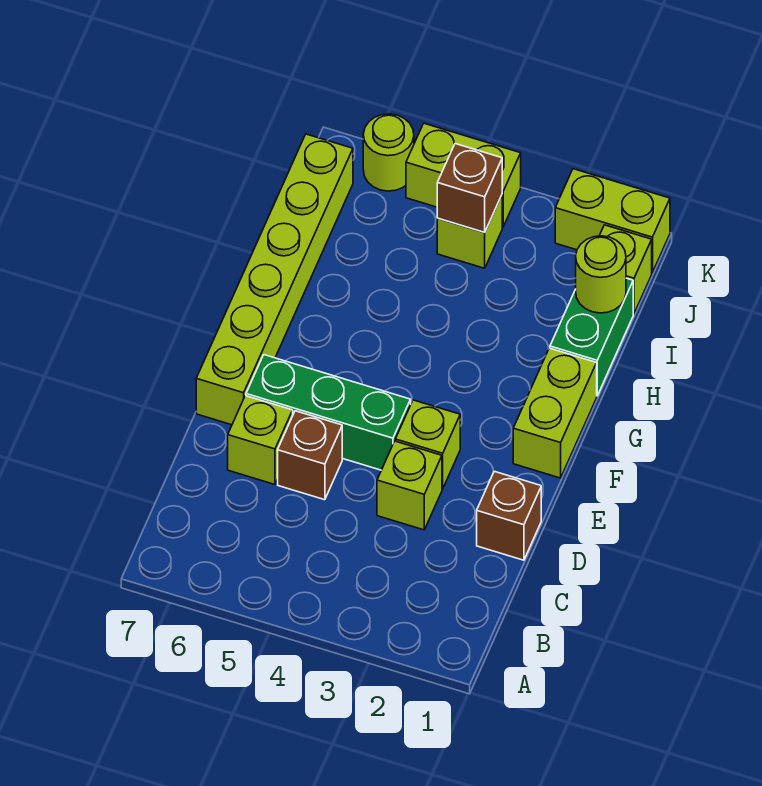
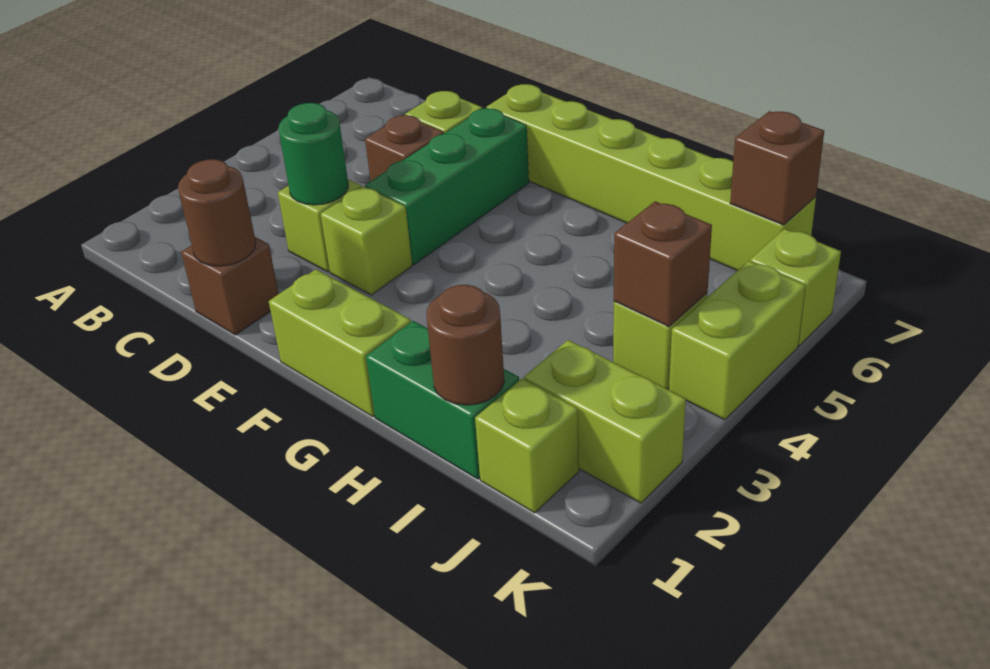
none -> brown round brick D1 level 2
none -> green round brick D3 level 2
lime round brick I1 level 2 -> brown round brick I1 level 2
none -> brown brick J7 level 2
lime brick K1:K2 level 1 -> lime brick J2:K2 level 1
lime round brick K6 level 1 -> lime brick K6 level 1

